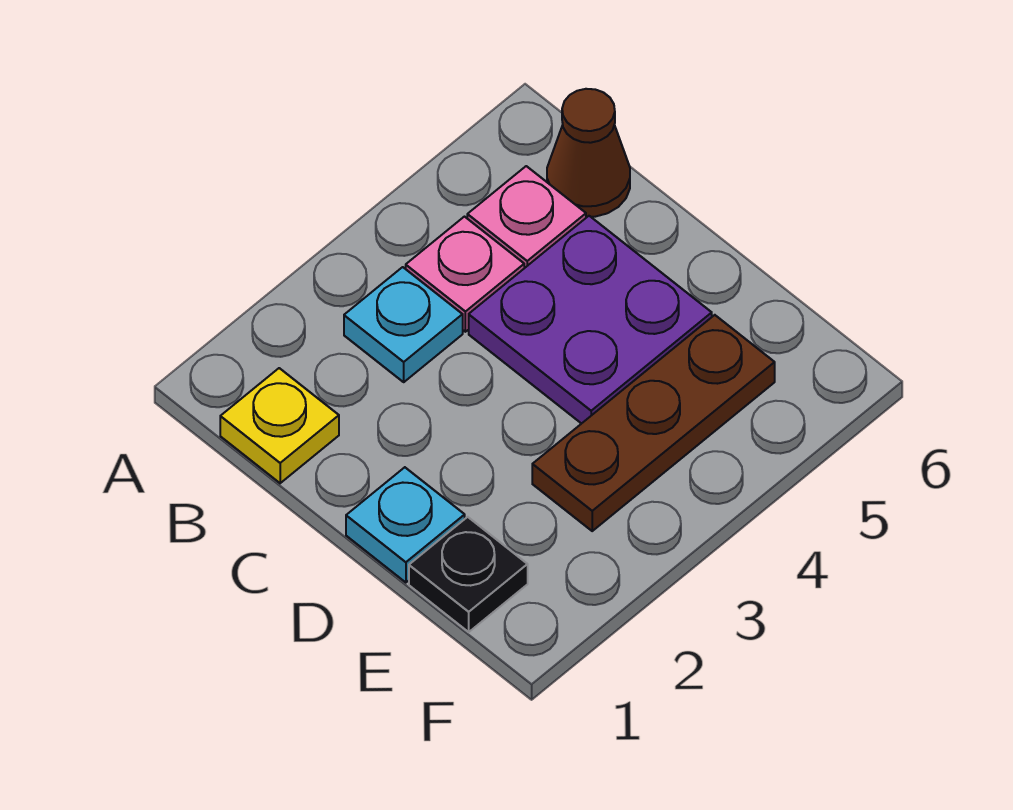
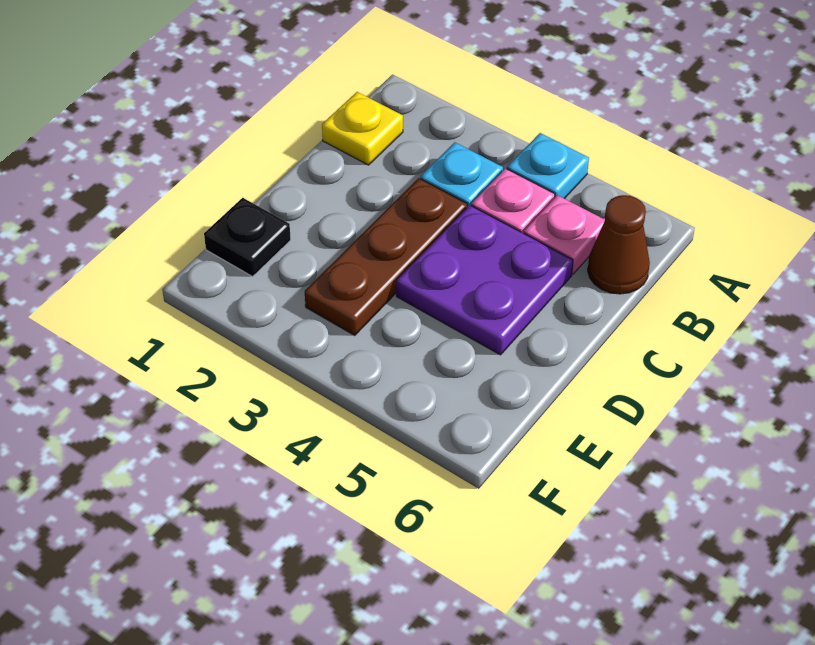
cyan plate D1 level 1 -> cyan plate A4 level 1
brown plate E3:E5 level 1 -> brown plate C3:E3 level 1

